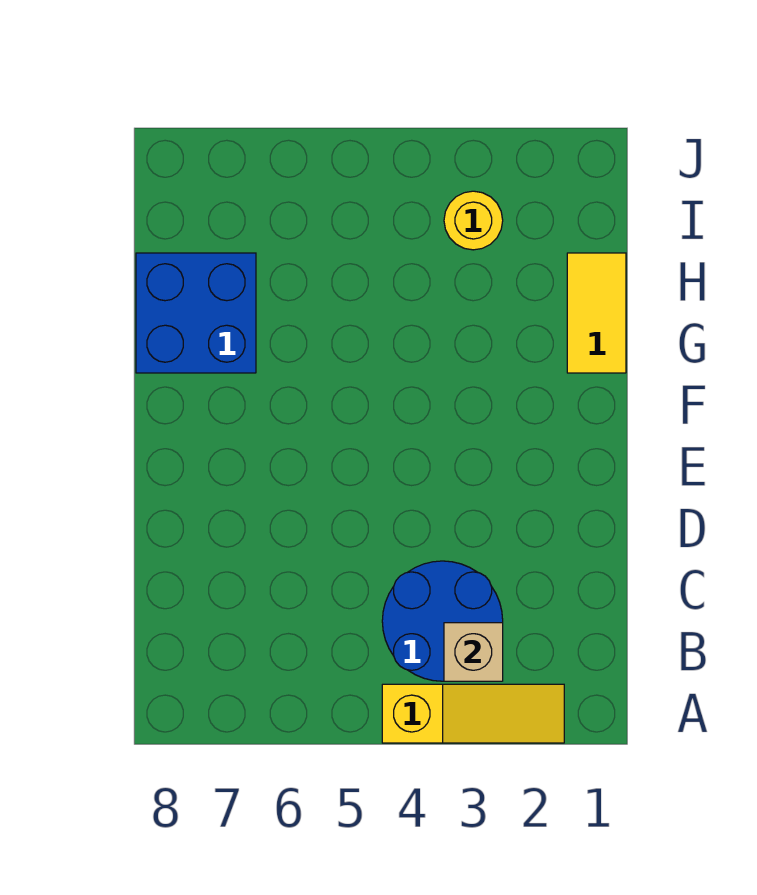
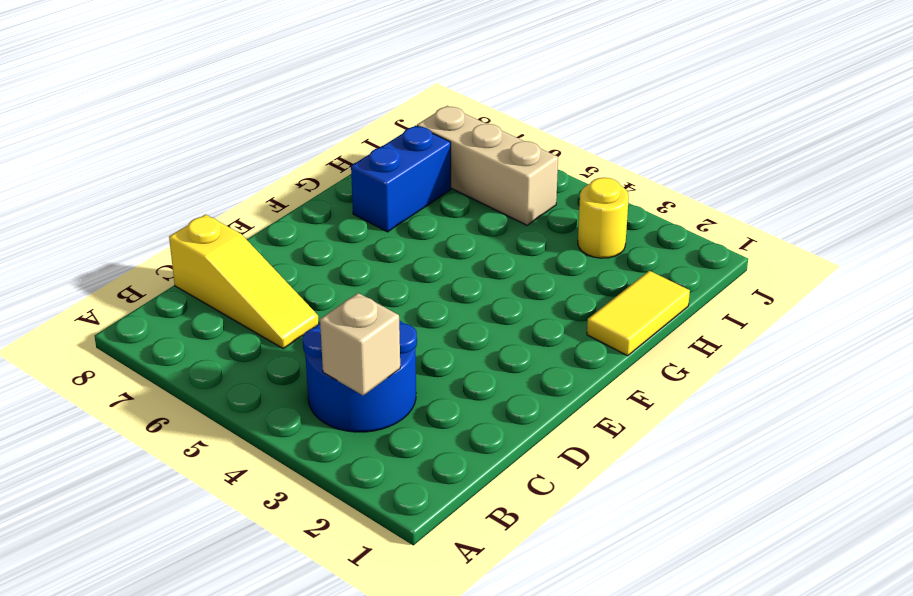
yellow slope A2:A4 level 1 top 4 -> yellow slope C6:C8 level 1 top 8
blue brick G7:H8 level 1 -> blue brick G7:H7 level 1
none -> tan brick I5:I7 level 1

